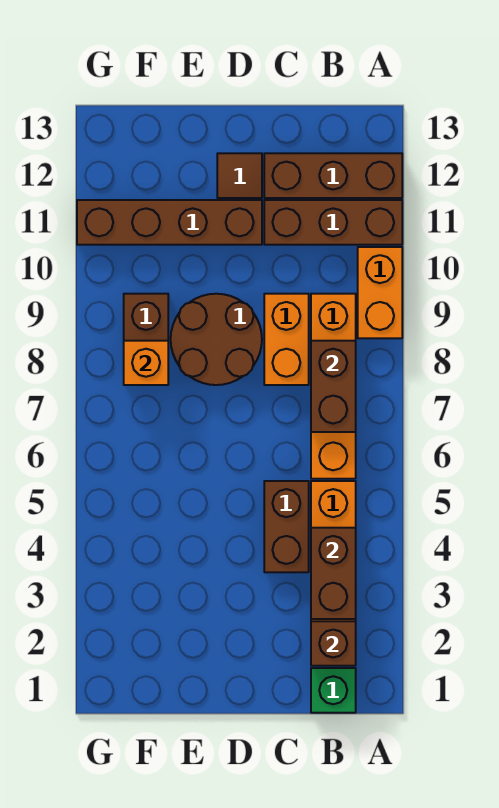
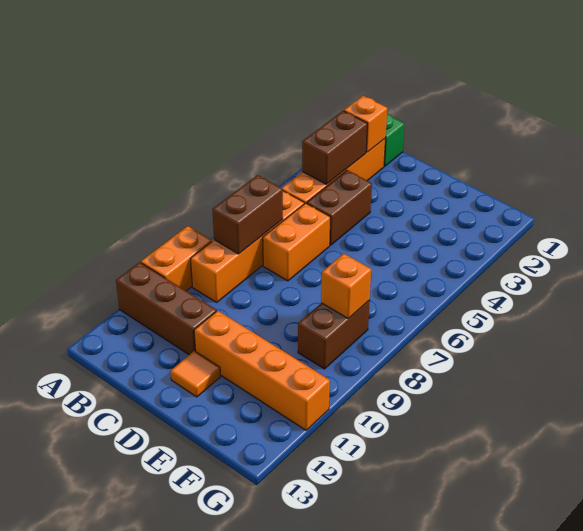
brown brick A12:C12 level 1 -> none
brown brick B2 level 2 -> orange brick B2 level 2
orange brick C8:C9 level 1 -> orange brick C6:C7 level 1
brown round brick D8:E9 level 1 -> none
brown brick D11:G11 level 1 -> orange brick D11:G11 level 1
brown tile D12 level 1 -> orange tile D12 level 1

